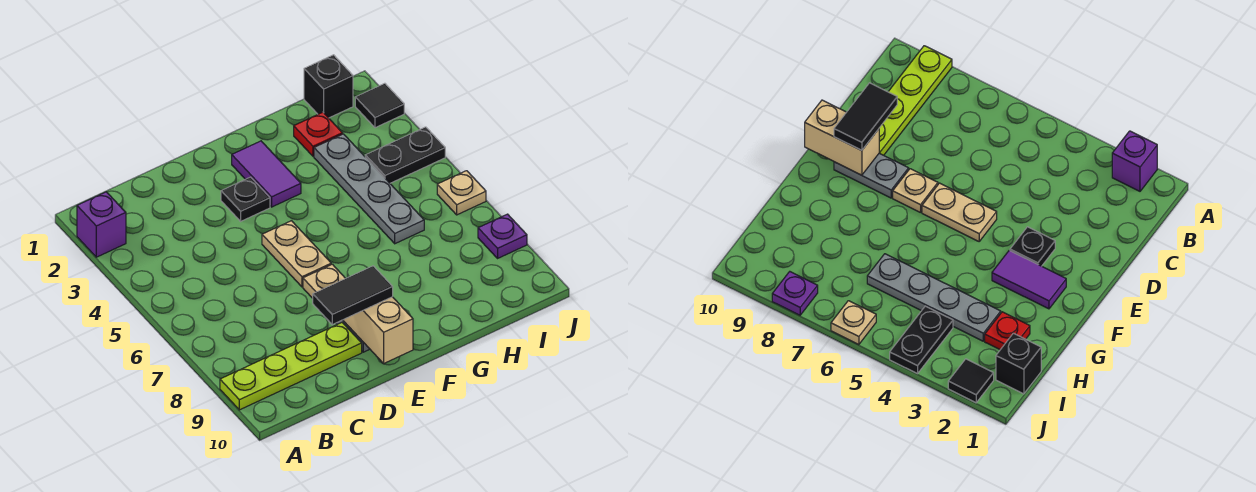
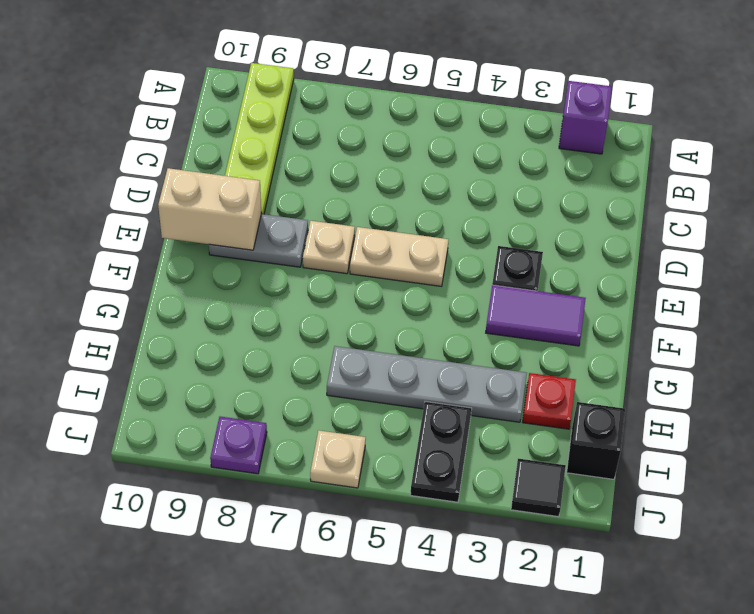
black tile D9:E9 level 3 -> none

